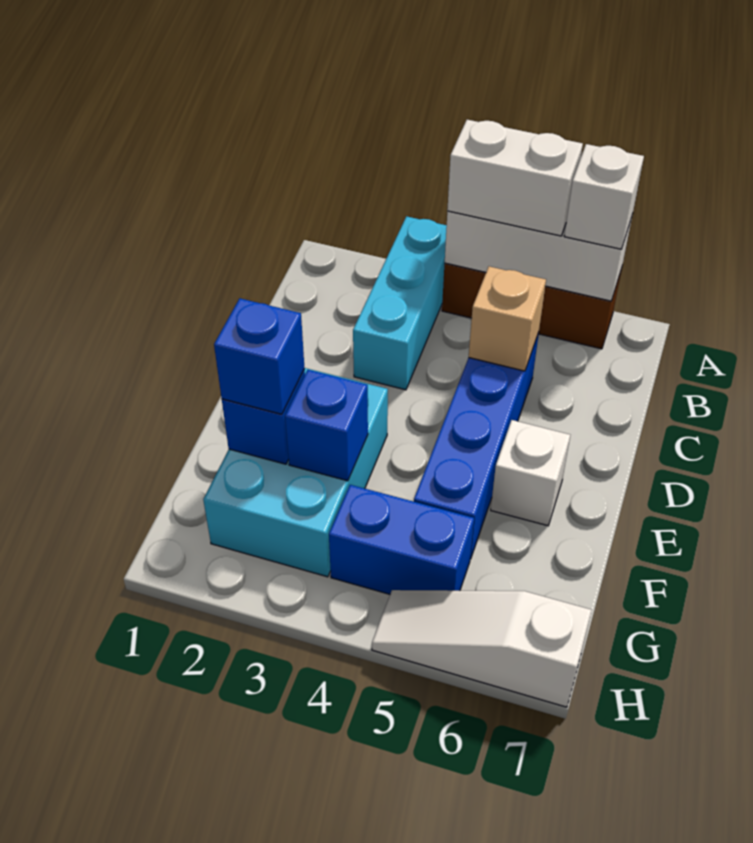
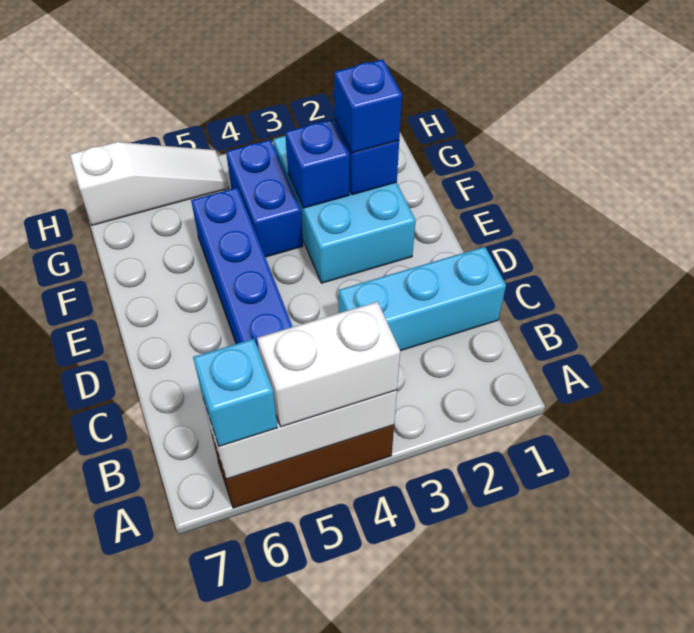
cyan brick A3:C3 level 1 -> cyan brick C1:C3 level 1
white brick A6 level 3 -> cyan brick A6 level 3
tan brick C5 level 2 -> none
white brick E6 level 1 -> none
blue brick G4:G5 level 1 -> blue brick F4:G4 level 1

